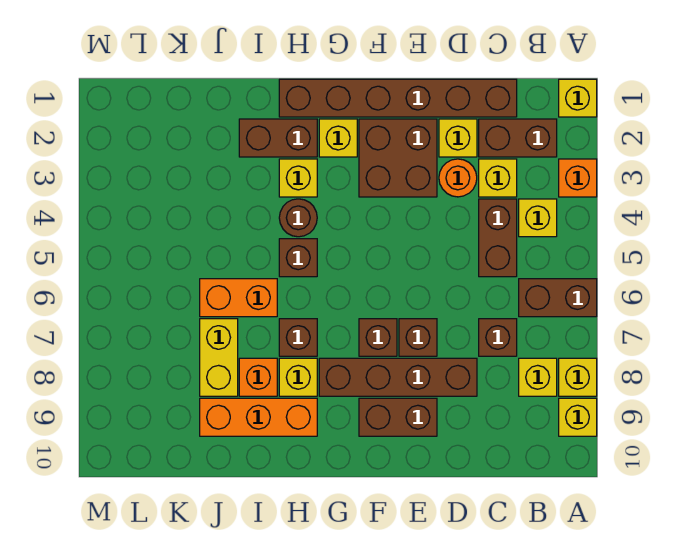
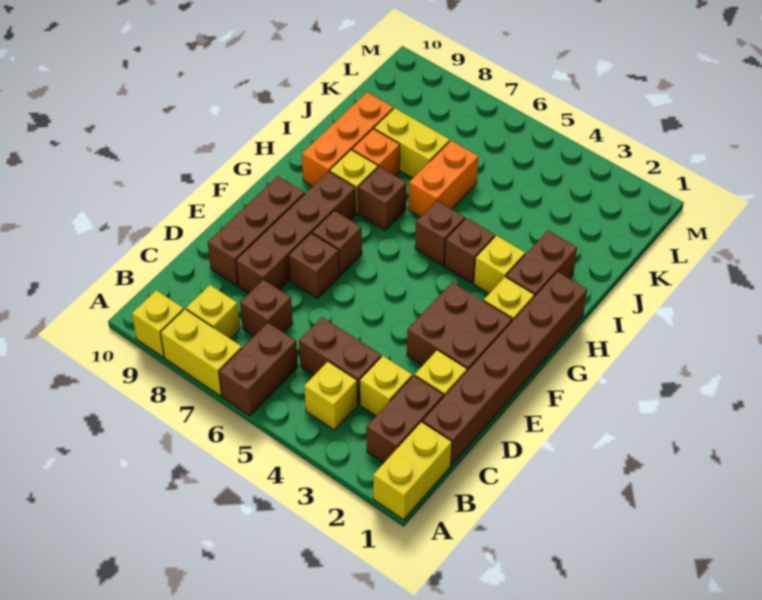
yellow brick A1 level 1 -> yellow brick A1:B1 level 1
orange brick A3 level 1 -> none
yellow brick A8 level 1 -> yellow brick A7:A8 level 1
orange round brick D3 level 1 -> none
brown brick E9:F9 level 1 -> brown brick D9:F9 level 1
brown round brick H4 level 1 -> brown brick H4 level 1

